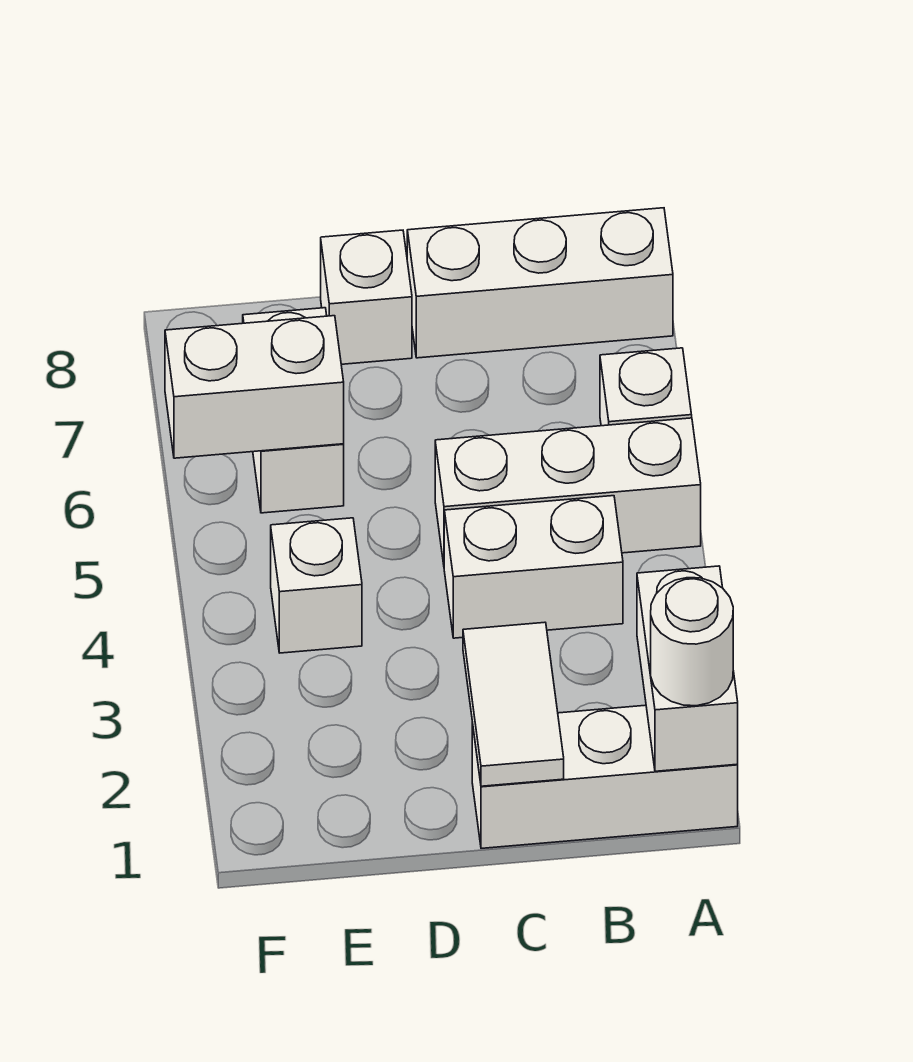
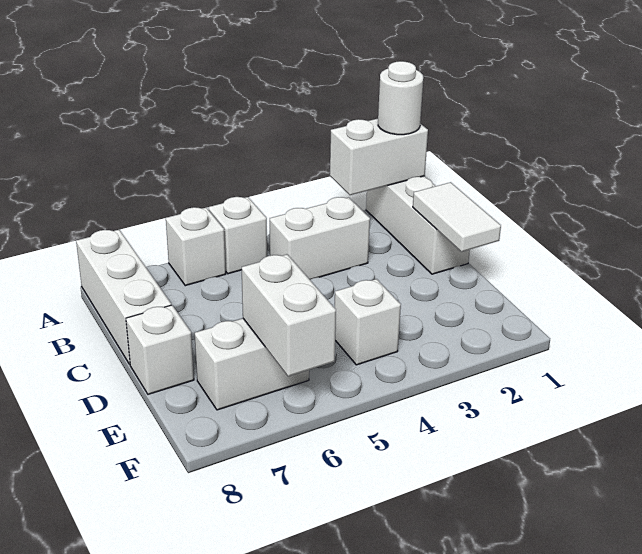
white brick A5:C5 level 1 -> white brick A5 level 1
white brick B4:C4 level 1 -> white brick B3:B4 level 1
white tile C1:C2 level 2 -> white tile C1:D1 level 2

